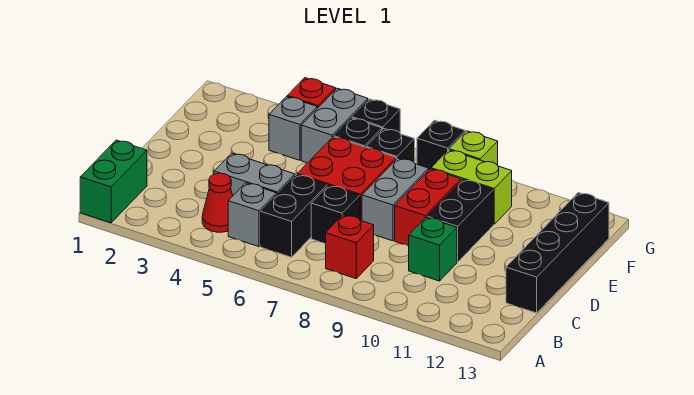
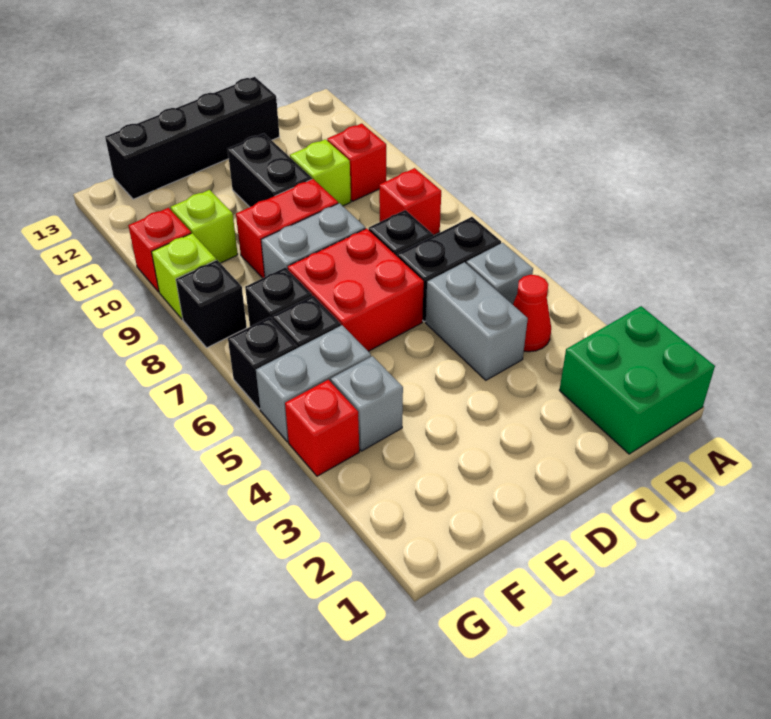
green brick A1:B1 level 1 -> green brick A1:B2 level 1
none -> red brick B10 level 1
green brick C10 level 1 -> lime brick C10 level 1
black brick D10:E10 level 1 -> black brick D10:D11 level 1
lime brick F9:F10 level 1 -> lime brick F10 level 1
none -> red brick G10 level 1

